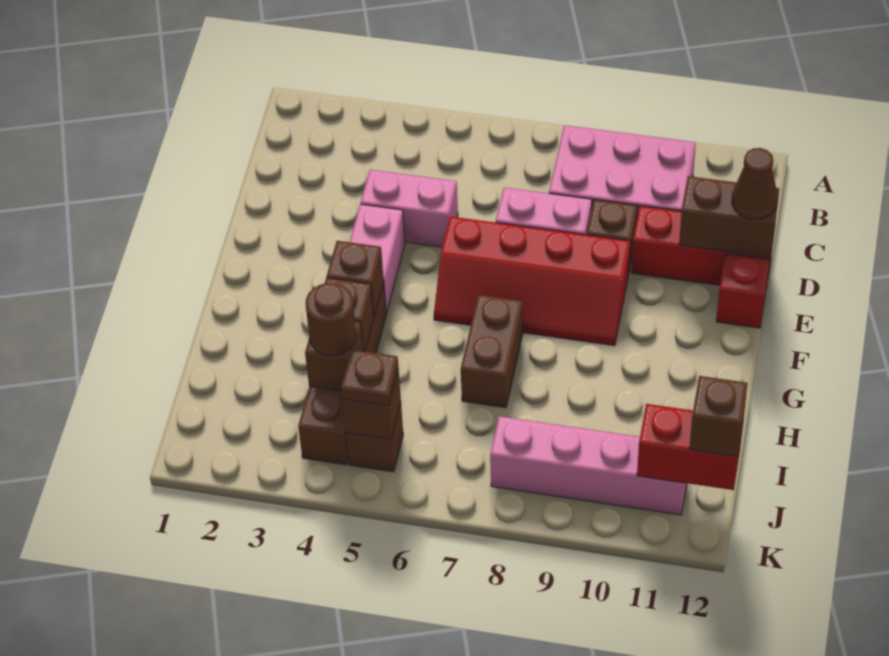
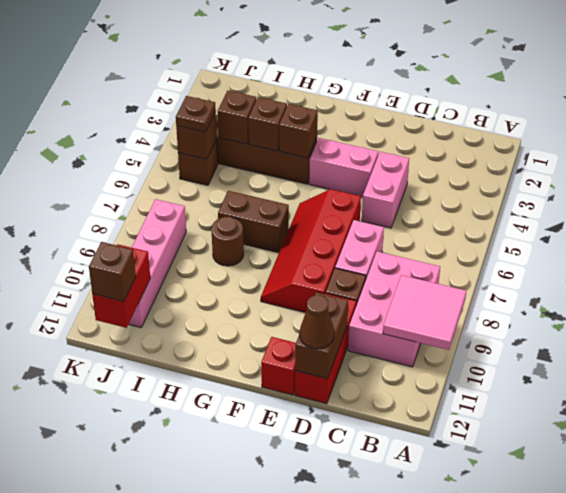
none -> pink tile A9:B10 level 2
brown round brick I4 level 3 -> brown round brick H8 level 1

